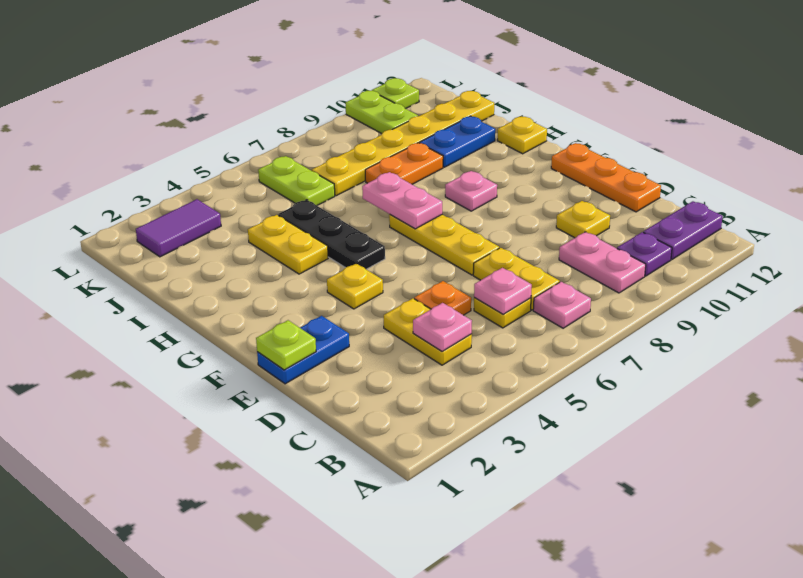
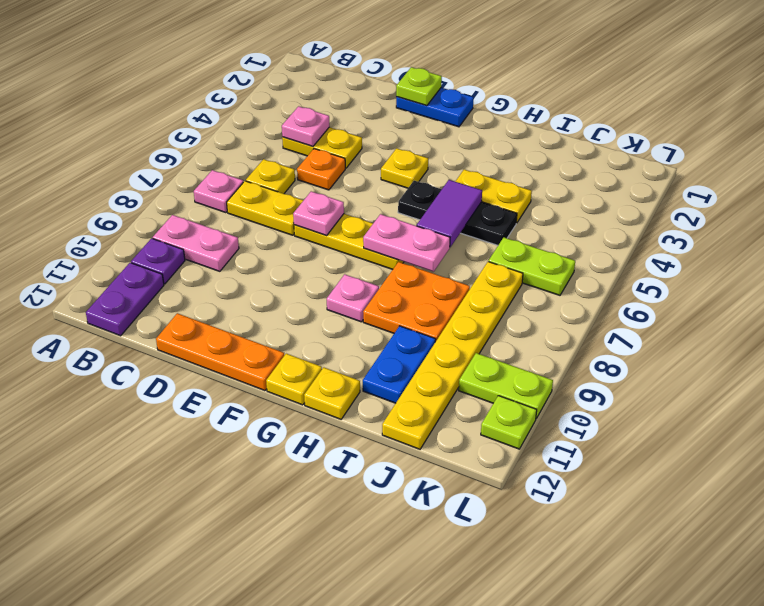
pink plate C6 level 2 -> pink plate E7 level 2
yellow plate D10 level 1 -> yellow plate G12 level 1
blue plate E1:E2 level 1 -> blue plate E1:F1 level 1
orange plate I8:I9 level 1 -> orange plate H8:I9 level 1
purple tile K2:K3 level 1 -> purple tile H5:H6 level 2

